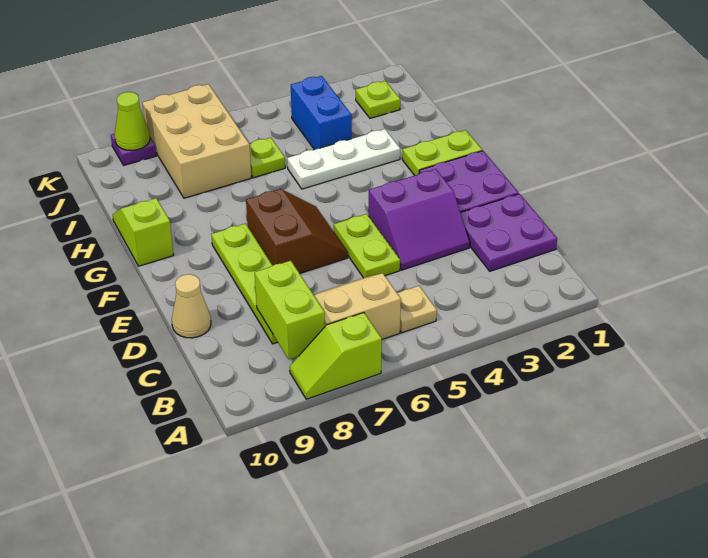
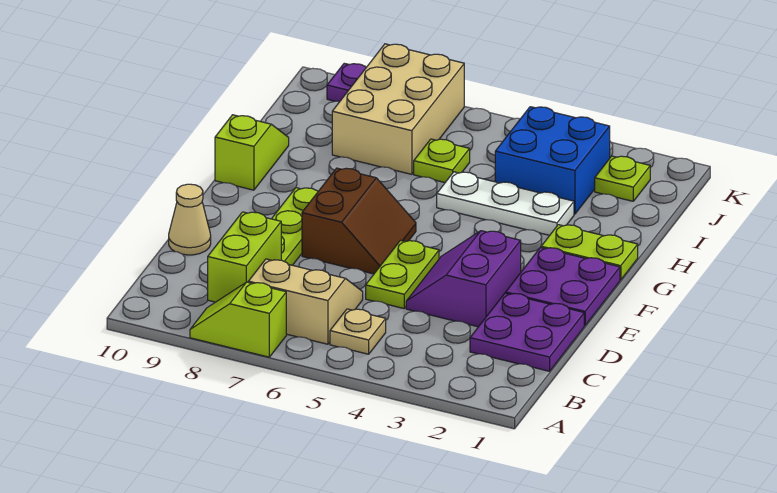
purple slope D3:E4 level 1 top E -> purple slope D3:E4 level 1 top 3
blue brick I4:J4 level 1 -> blue brick I3:J4 level 1
lime cone K9 level 2 -> none

